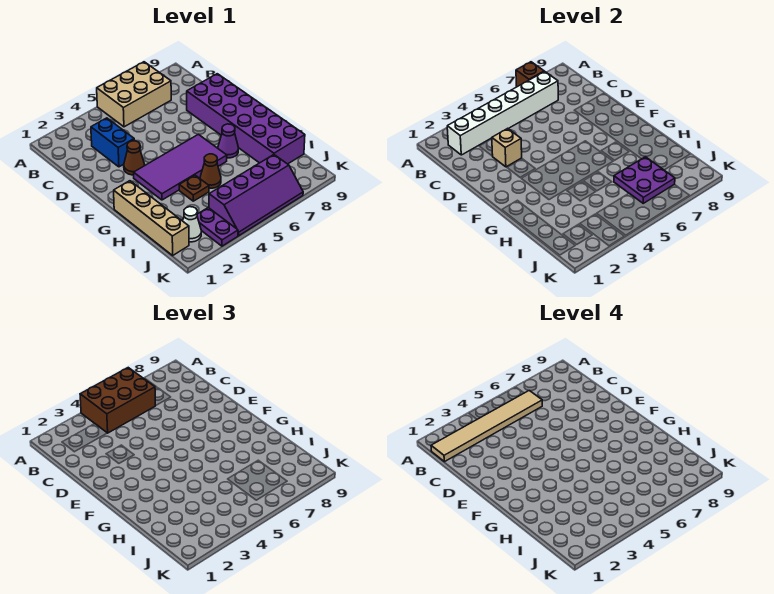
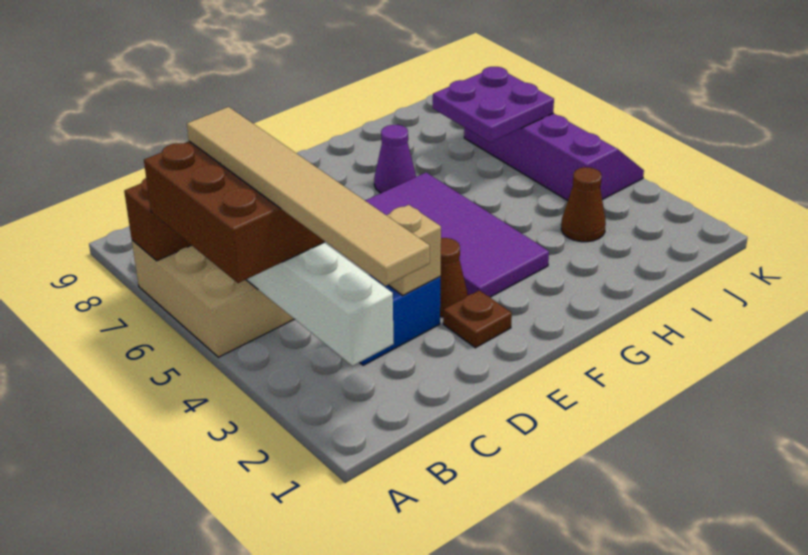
purple brick D8:I9 level 1 -> none
tan brick G1:J1 level 1 -> none
brown plate H4 level 1 -> brown plate E2 level 1
brown cone H5 level 1 -> brown cone I3 level 1
white cone J2 level 1 -> none
purple plate J3:K3 level 1 -> none

